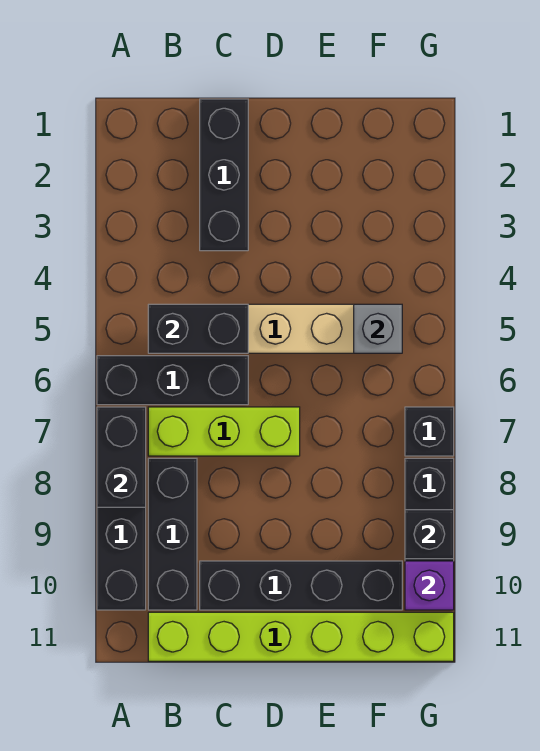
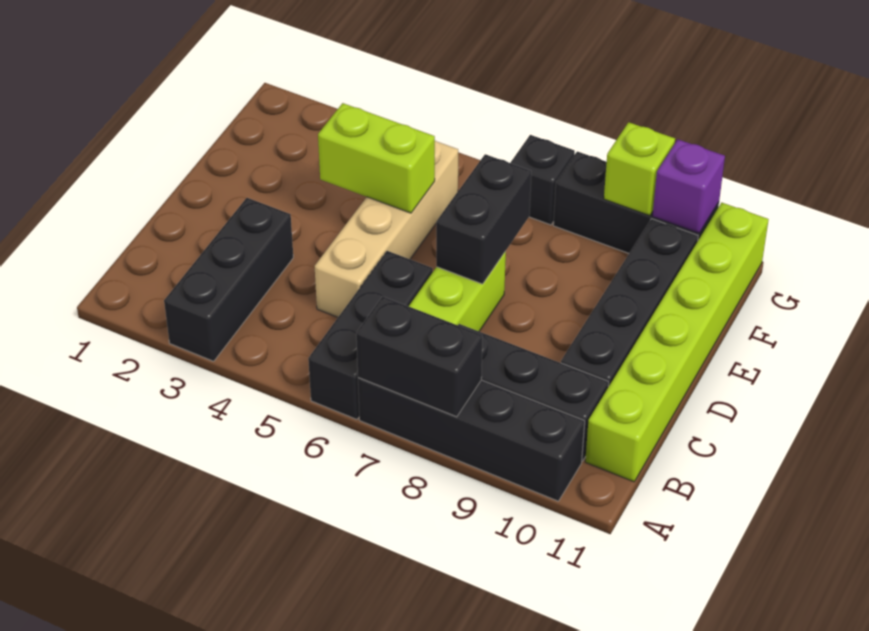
black brick B5:C5 level 2 -> black brick D7:E7 level 2
black brick C1:C3 level 1 -> black brick A3:C3 level 1
none -> lime brick E4:E5 level 2
grey brick F5 level 2 -> none
black brick G9 level 2 -> lime brick G9 level 2

